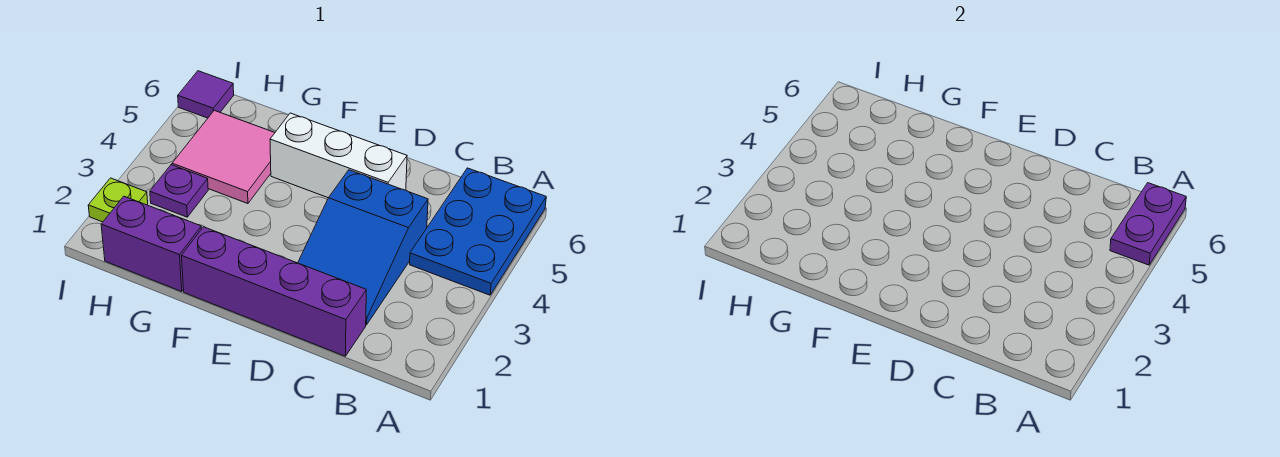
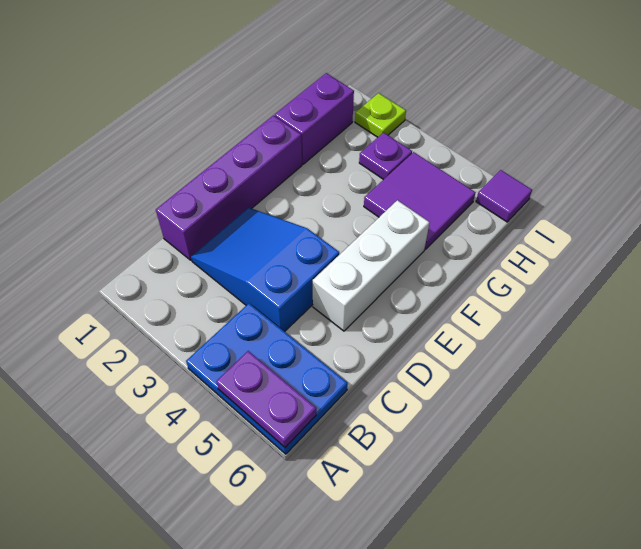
pink tile G4:H5 level 1 -> purple tile G4:H5 level 1

